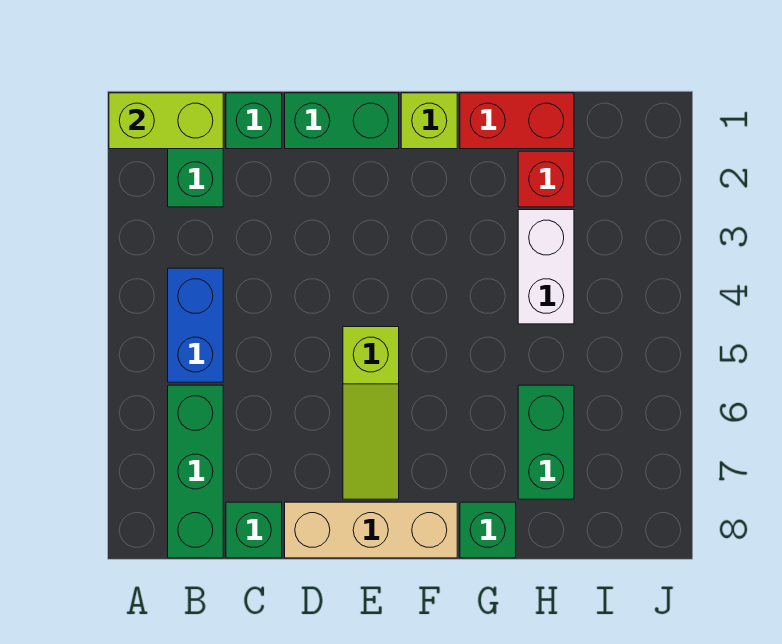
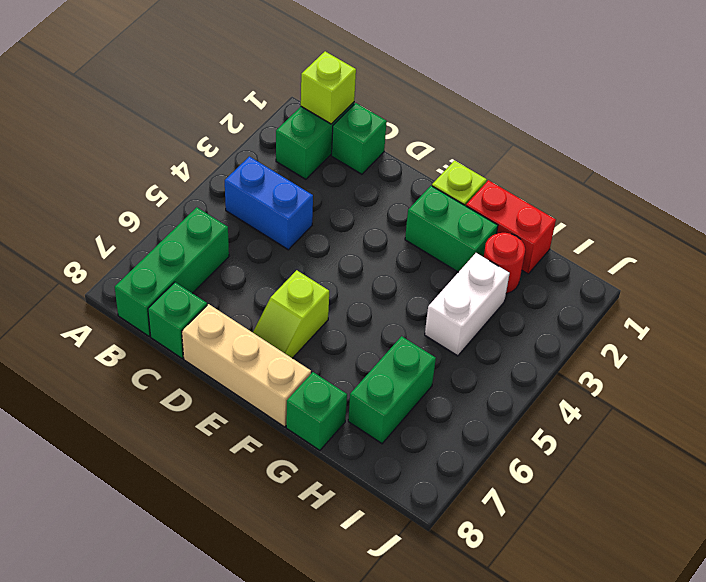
lime brick A1:B1 level 2 -> lime brick B1 level 2
blue brick B4:B5 level 1 -> blue brick B4:C4 level 1
green brick D1:E1 level 1 -> green brick F2:G2 level 1
lime slope E5:E7 level 1 top 5 -> lime slope E6:E7 level 1 top 6
red brick H2 level 1 -> red round brick H2 level 1

